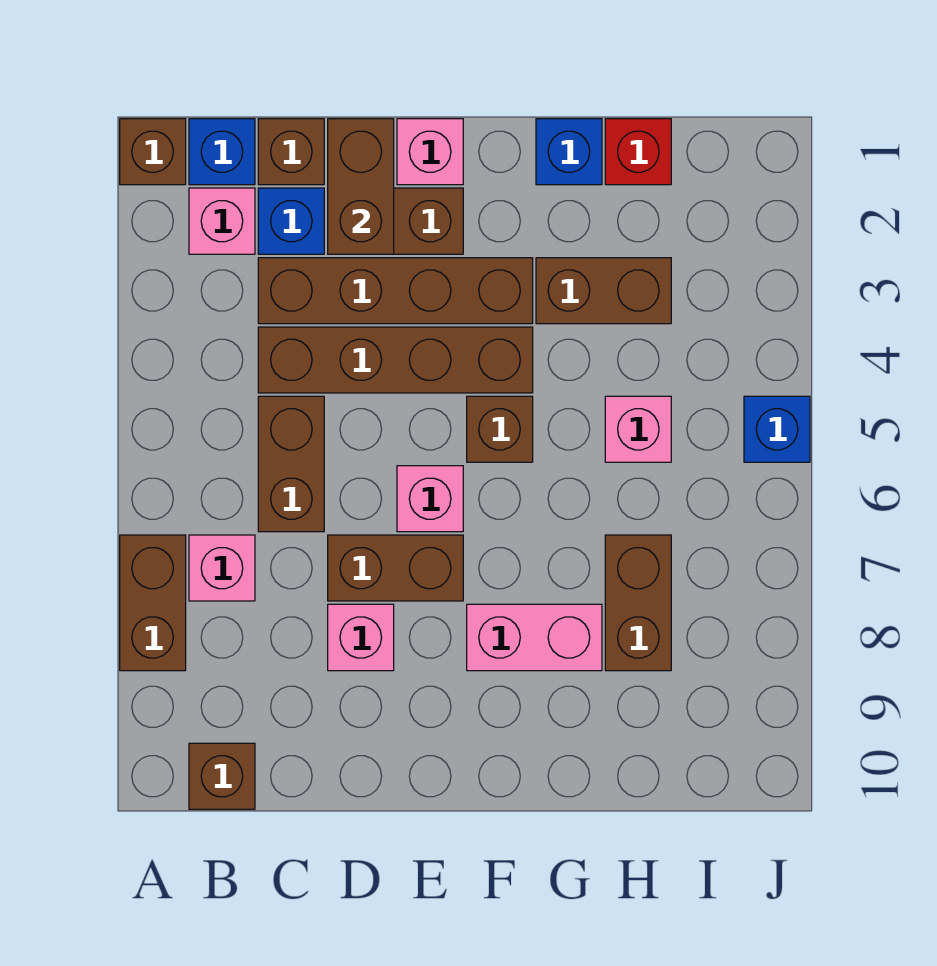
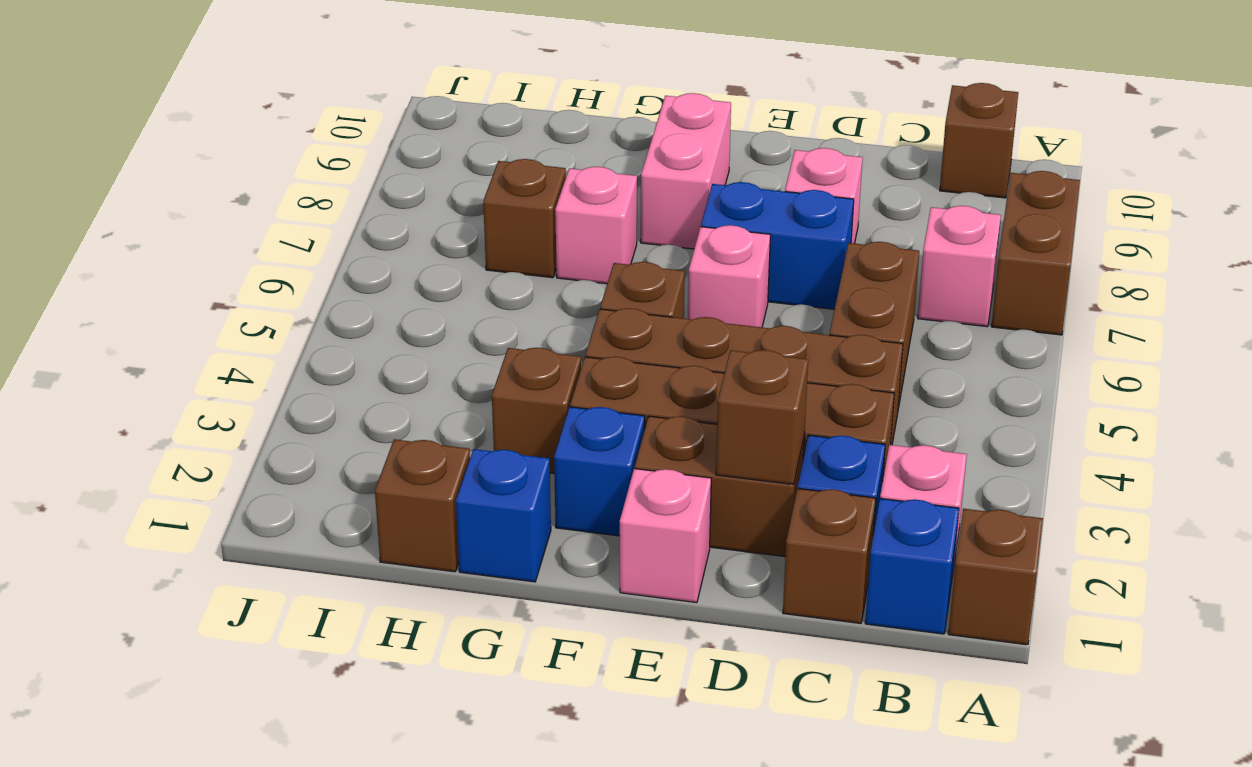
brown brick D1:D2 level 2 -> brown brick D2 level 2
brown brick D7:E7 level 1 -> blue brick D7:E7 level 1
pink brick F8:G8 level 1 -> pink brick F8:F9 level 1
brown brick G3:H3 level 1 -> brown brick G3 level 1
red brick H1 level 1 -> brown brick H1 level 1
pink brick H5 level 1 -> pink brick G7 level 1
brown brick H7:H8 level 1 -> brown brick H7 level 1
blue brick J5 level 1 -> blue brick F2 level 1

